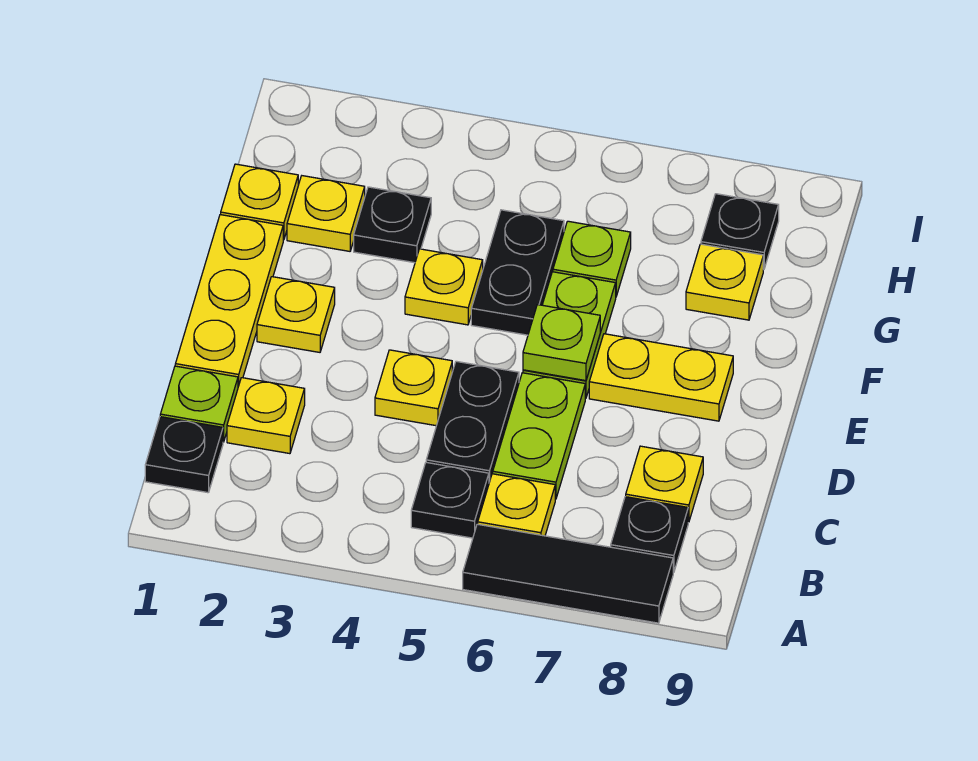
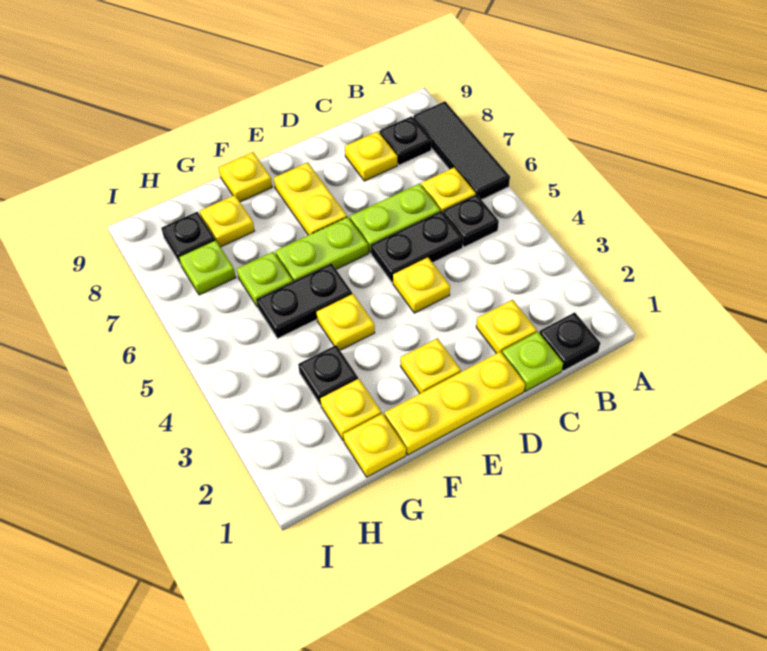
lime plate E6 level 2 -> lime plate H7 level 1
none -> yellow plate F9 level 1

